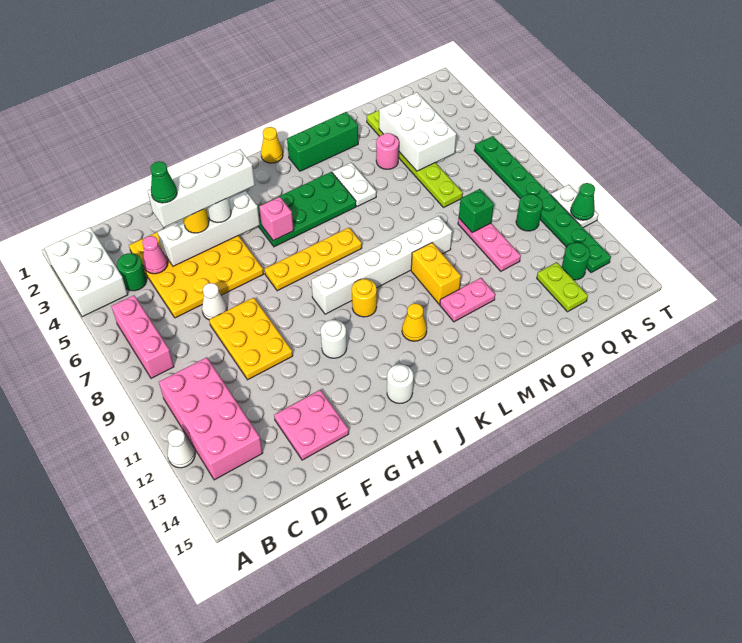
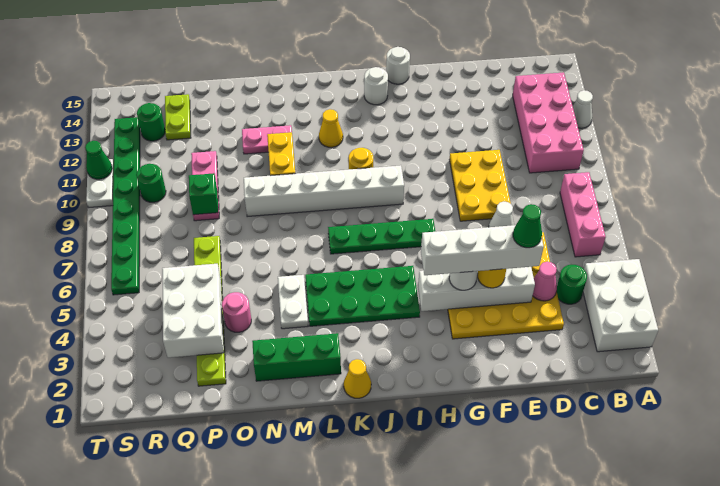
pink plate E13:F14 level 1 -> none
yellow plate H7:K7 level 1 -> green plate H7:K7 level 1
white round brick H11 level 1 -> white round brick H15 level 1
pink brick I5 level 2 -> none

